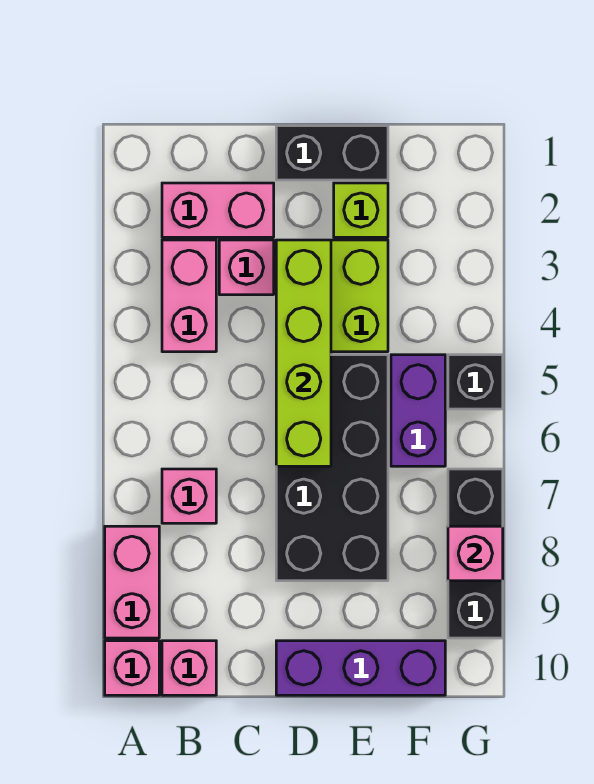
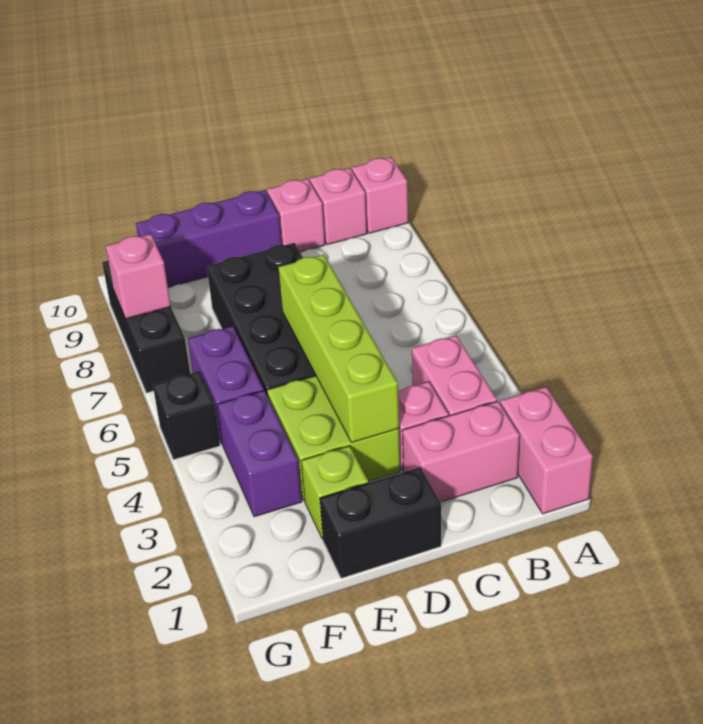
pink brick A8:A9 level 1 -> pink brick A1:A2 level 1
pink brick B7 level 1 -> pink brick C10 level 1
none -> purple brick F3:F4 level 1

